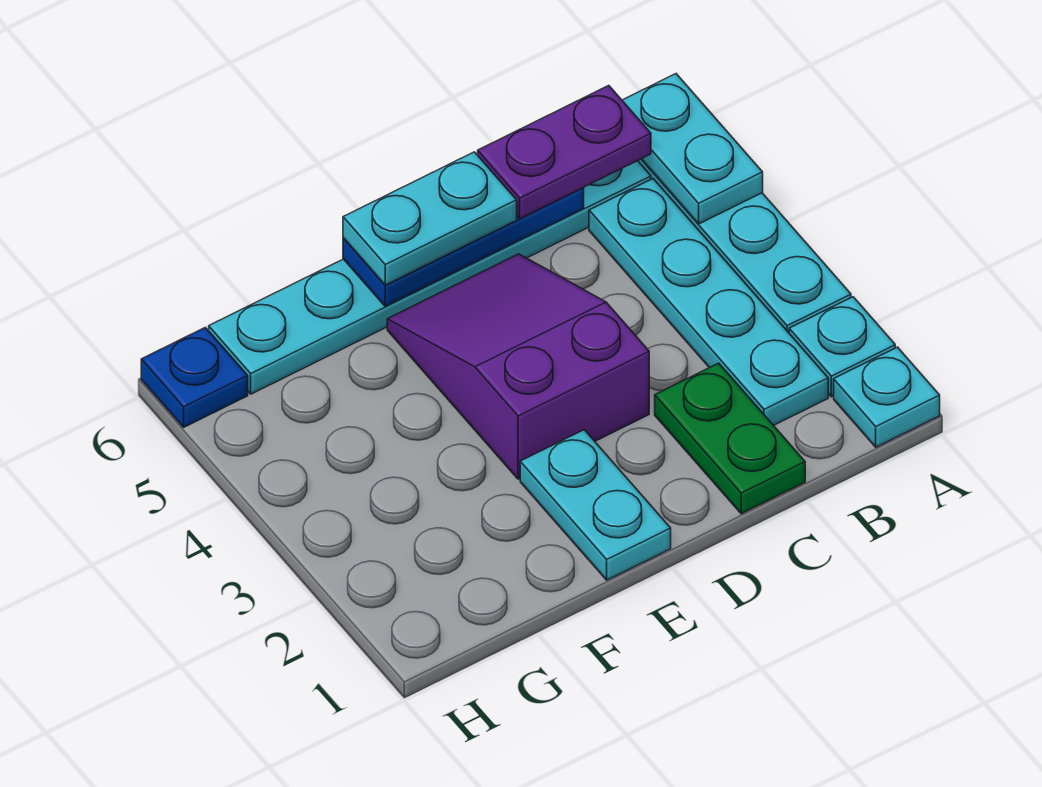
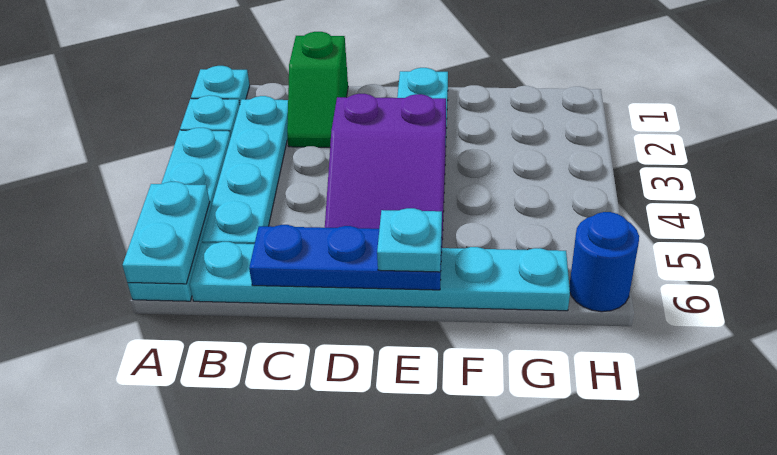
purple plate B6:C6 level 3 -> none
green plate C1:C2 level 1 -> green slope C1:C2 level 1 top 1
cyan plate D6:E6 level 3 -> cyan plate E6 level 3
blue plate H6 level 1 -> blue round brick H6 level 1

